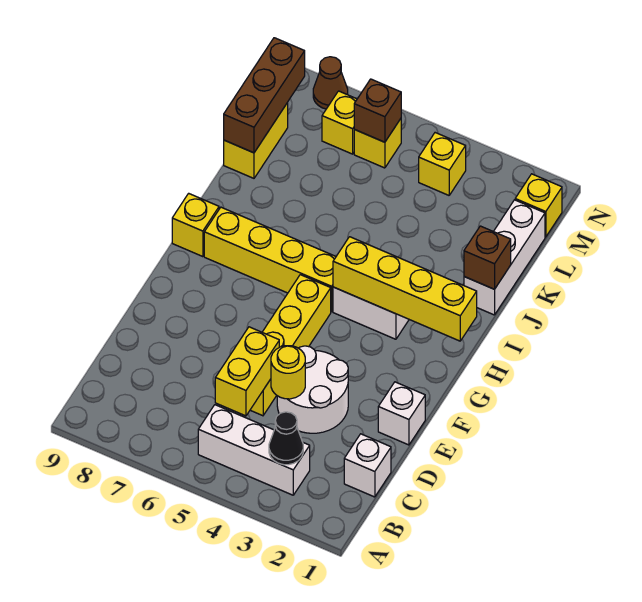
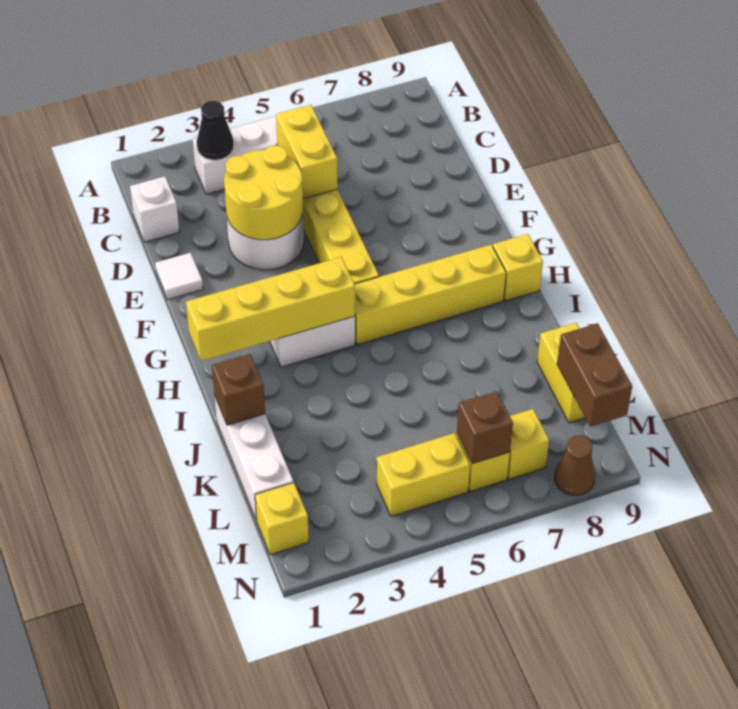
yellow round brick D4 level 2 -> yellow round brick D3:E4 level 2
white brick E1 level 1 -> white tile E1 level 1
brown brick K9:M9 level 2 -> brown brick L9:M9 level 2
yellow brick M4 level 1 -> yellow brick M4:M5 level 1

